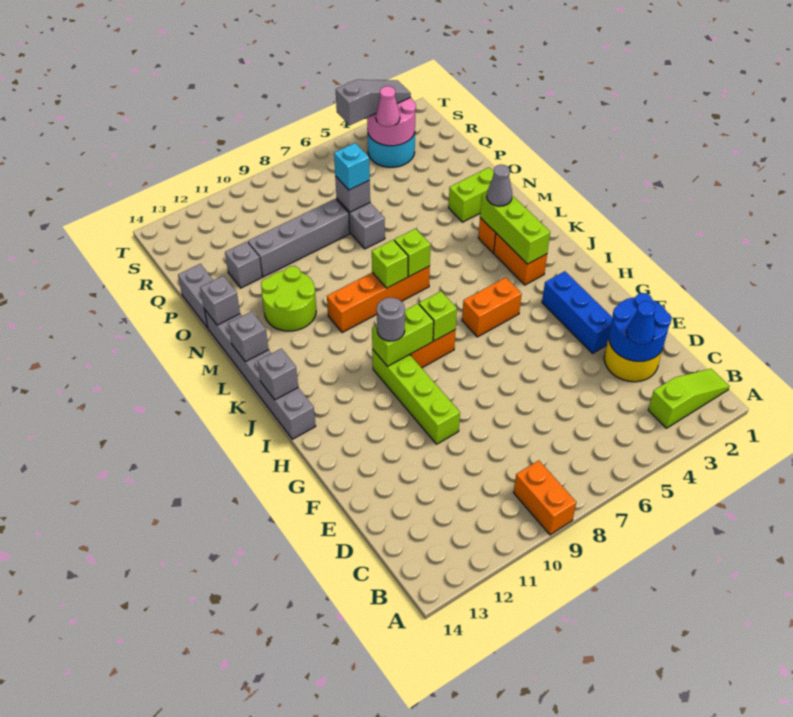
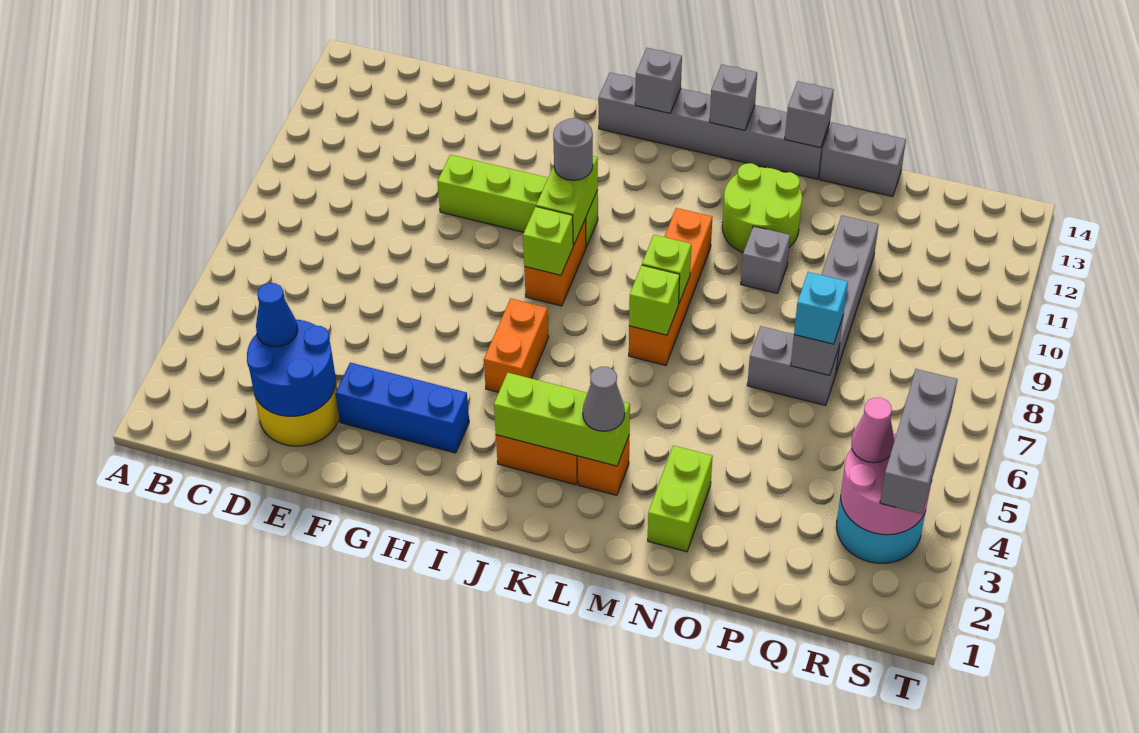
orange brick A9:B9 level 1 -> none
lime slope B1:B3 level 1 top 3 -> none
grey brick P12 level 1 -> grey brick N10 level 1
grey slope S3:S5 level 3 top 5 -> grey brick S3:S5 level 3

